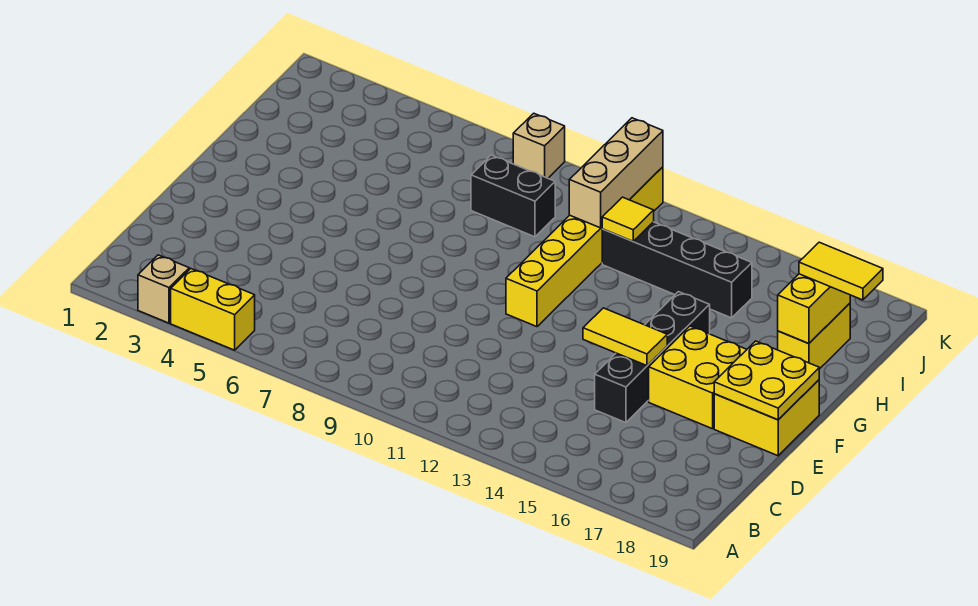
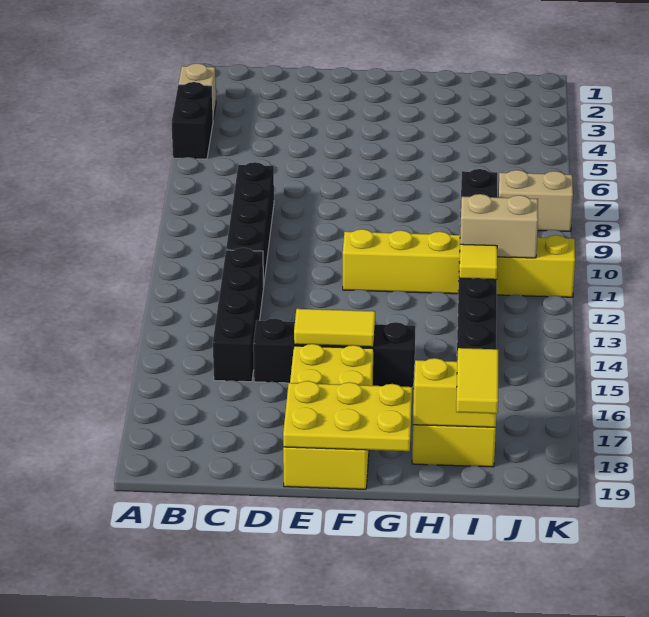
yellow brick A4:A5 level 1 -> black brick A4:A5 level 1
none -> black brick C8:C11 level 1
none -> black brick C12:C15 level 1
yellow tile E14:E15 level 2 -> yellow tile E15:F15 level 2
yellow plate E18:F19 level 2 -> yellow plate E18:G19 level 2
tan brick I11:K11 level 2 -> tan brick I11:J11 level 2
tan brick K8 level 1 -> tan brick J8:K8 level 1

